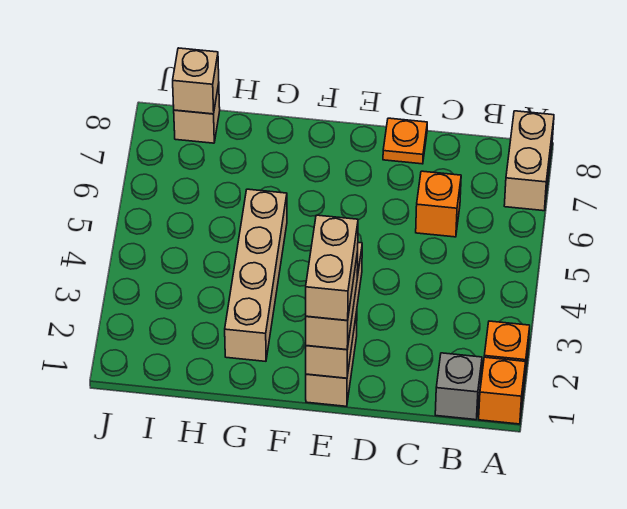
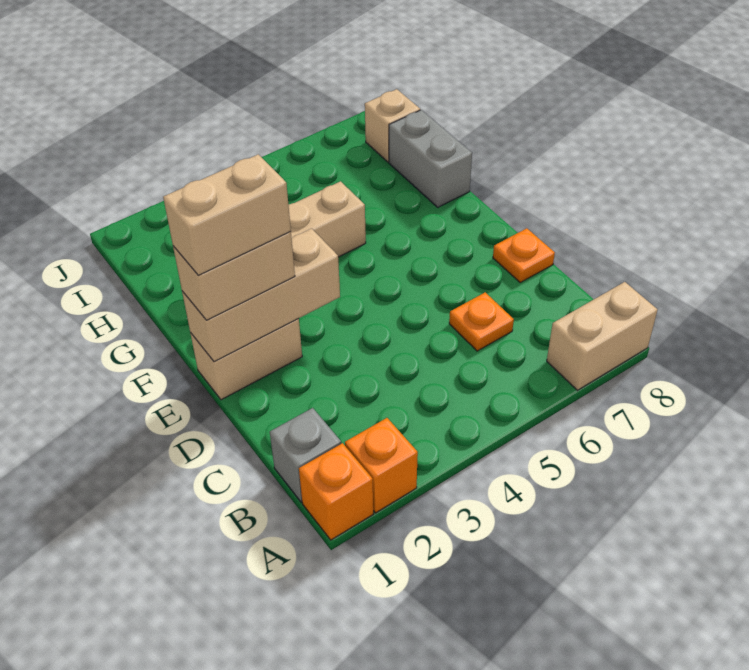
orange brick C6 level 1 -> orange plate C6 level 1
none -> grey brick G8:H8 level 1
tan brick I8 level 2 -> none

